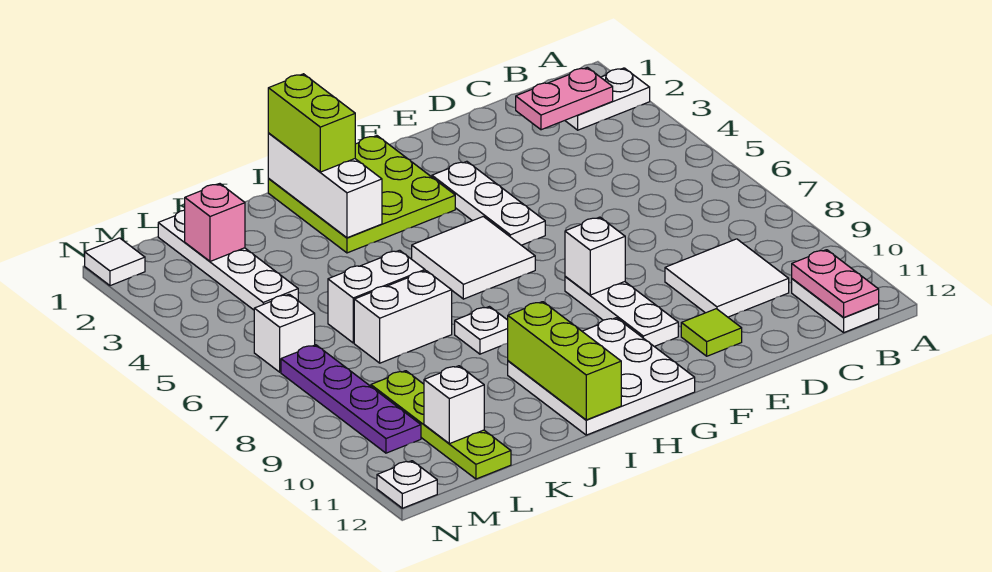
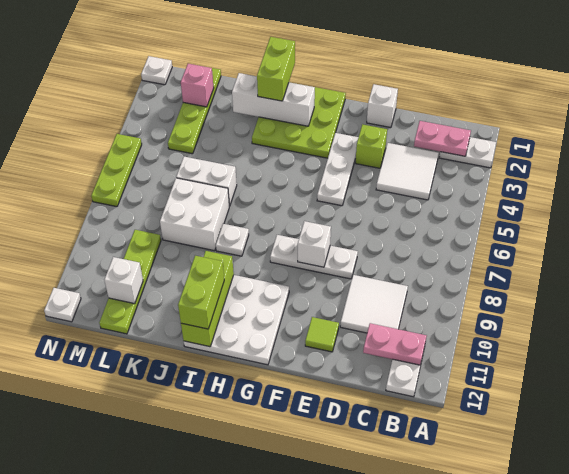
pink plate B11:B12 level 2 -> pink plate B11:C11 level 2
none -> lime brick E3 level 1
white plate F8:F10 level 1 -> white plate E8:G8 level 1
white tile G5:H6 level 1 -> white tile C3:D4 level 1
white brick I1:I3 level 2 -> white brick H2:J2 level 2
none -> lime brick I11:I12 level 3
white brick J7:K7 level 1 -> white brick J7:K8 level 1
white plate L1:L4 level 1 -> lime plate L1:L4 level 1
white brick M6 level 1 -> white brick E1 level 1
purple plate M7:M10 level 1 -> none
white tile N1 level 1 -> white plate N1 level 1
none -> lime plate N5:N7 level 1

